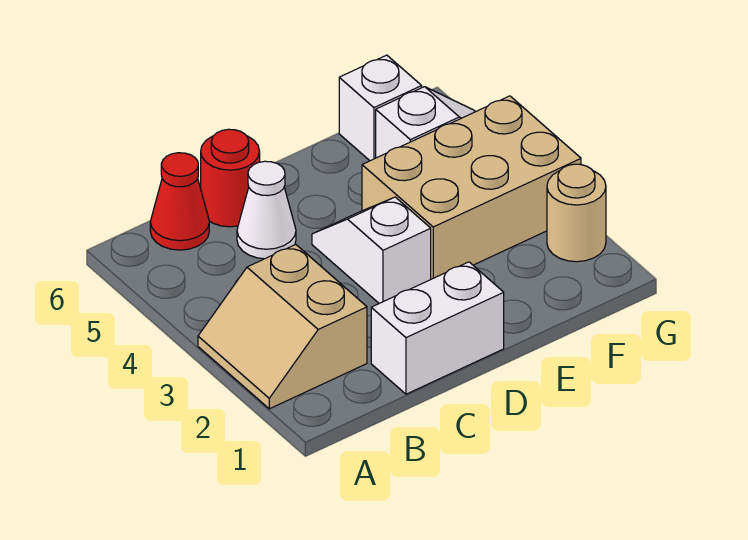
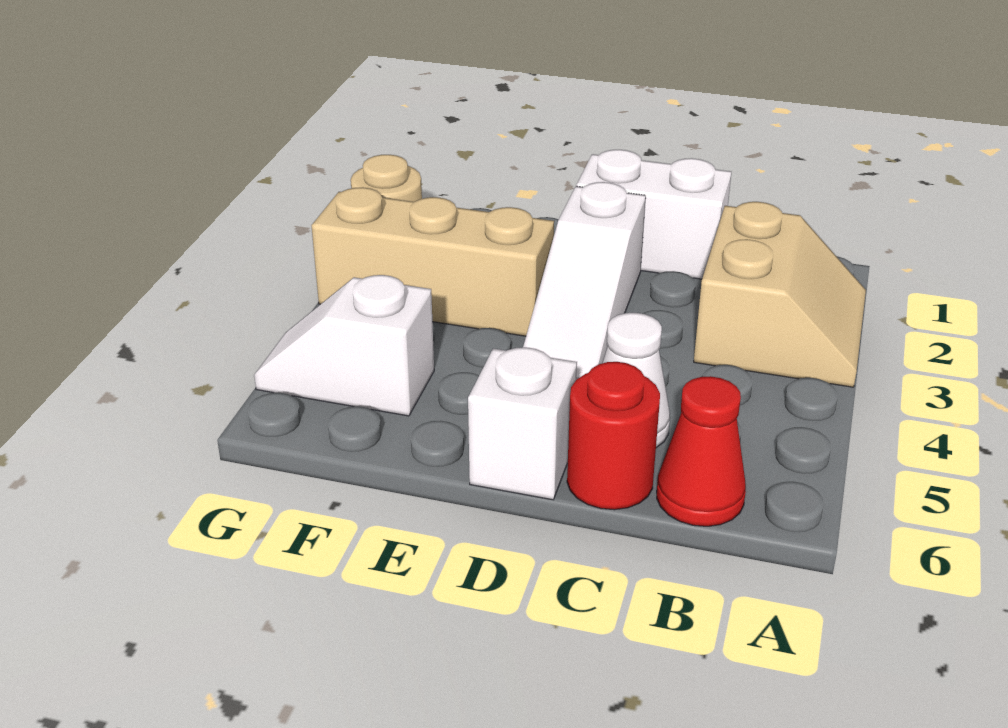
white slope D3:D4 level 1 top 3 -> white slope D2:D4 level 1 top 2
tan brick E3:G4 level 1 -> tan brick E3:G3 level 1
white brick F6 level 1 -> white brick D6 level 1

